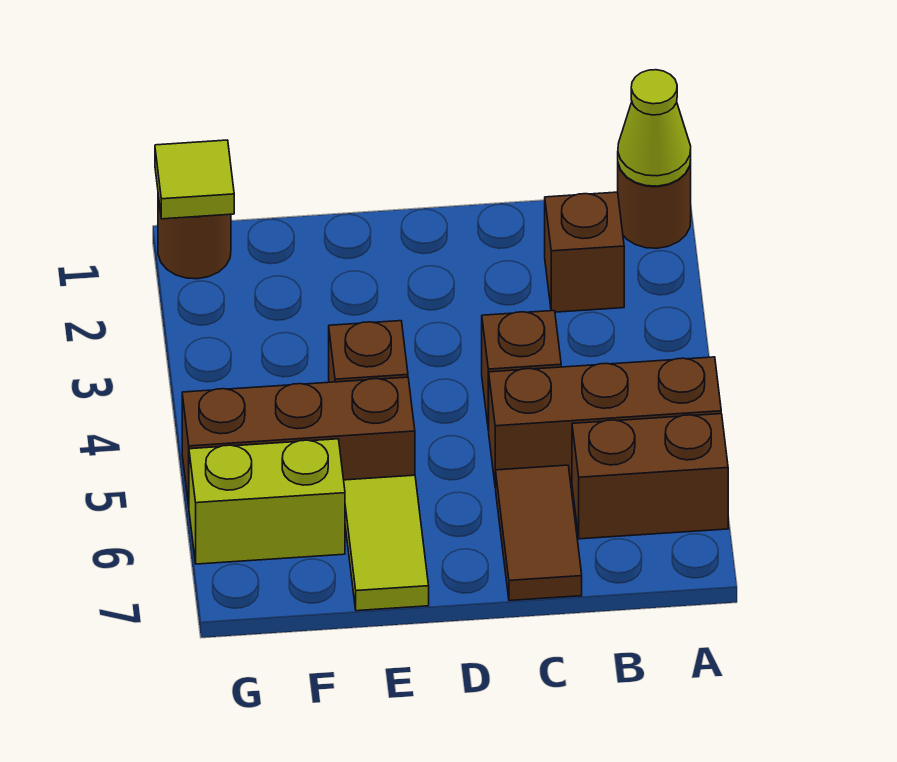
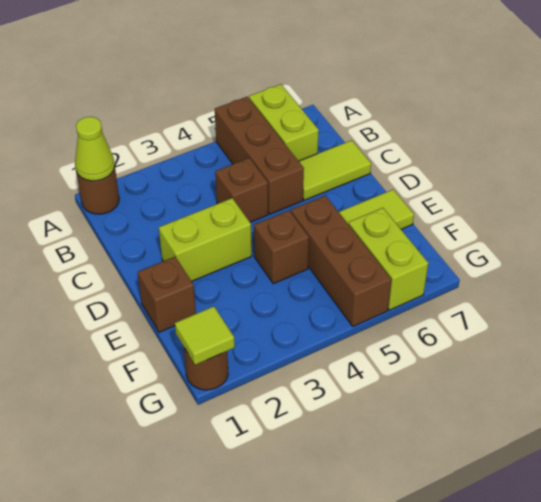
brown brick A6:B6 level 1 -> lime brick A6:B6 level 1
brown brick B2 level 1 -> brown brick E1 level 1
brown tile C6:C7 level 1 -> lime tile C6:C7 level 1
none -> lime brick D2:D3 level 1

